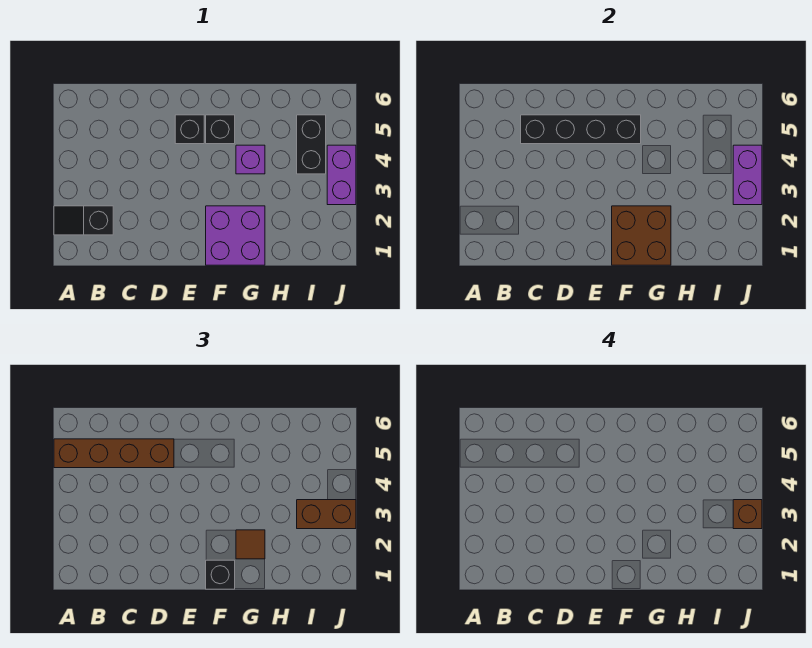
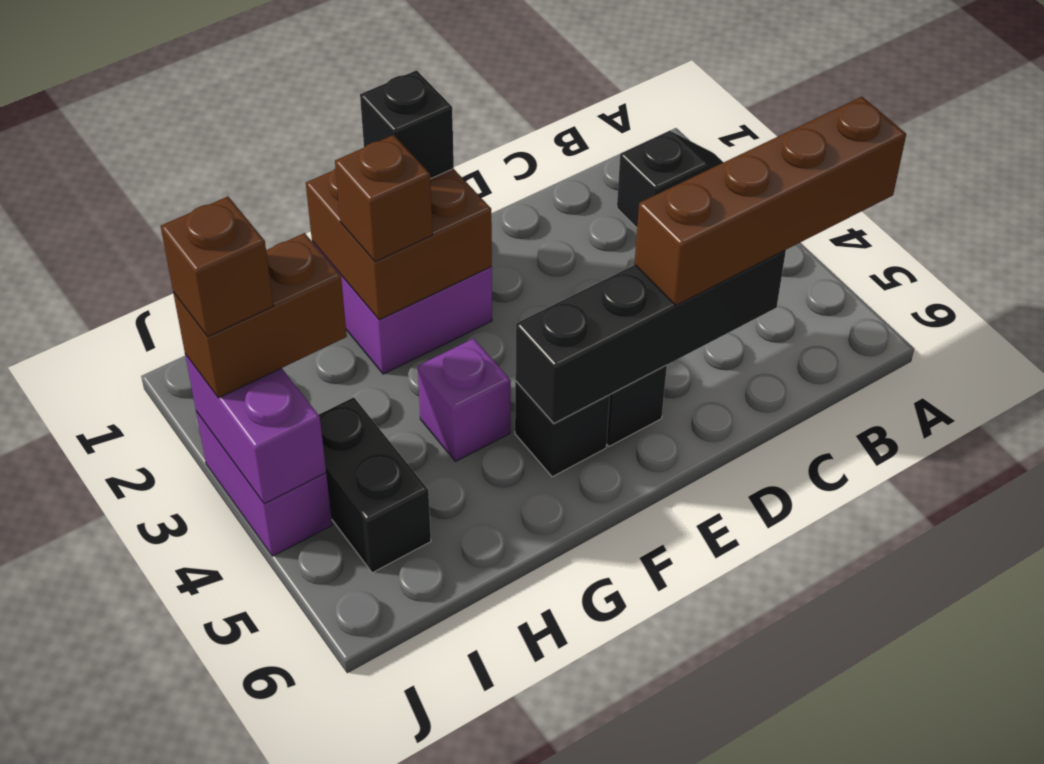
brown tile G2 level 3 -> brown brick G2 level 3

